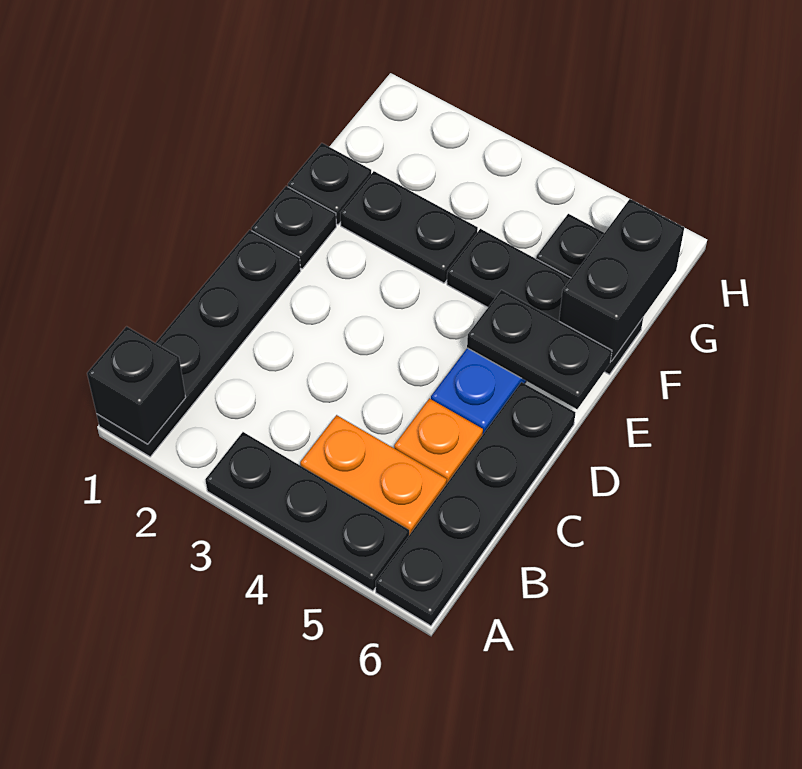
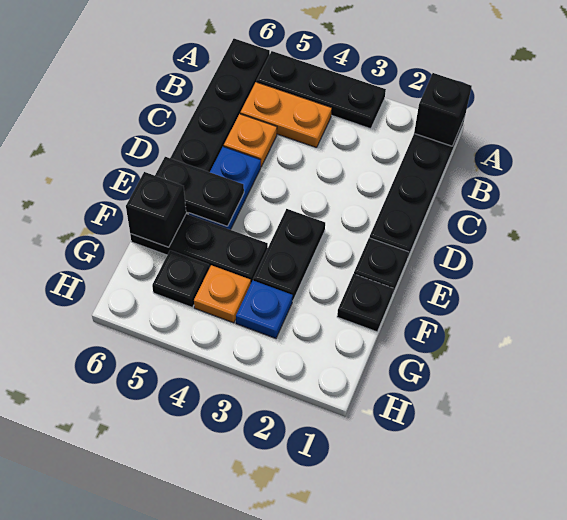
black plate F2:F3 level 1 -> black plate E3:F3 level 1
black brick F6:G6 level 2 -> black brick F6 level 2
none -> blue plate G3 level 1
none -> orange plate G4 level 1

